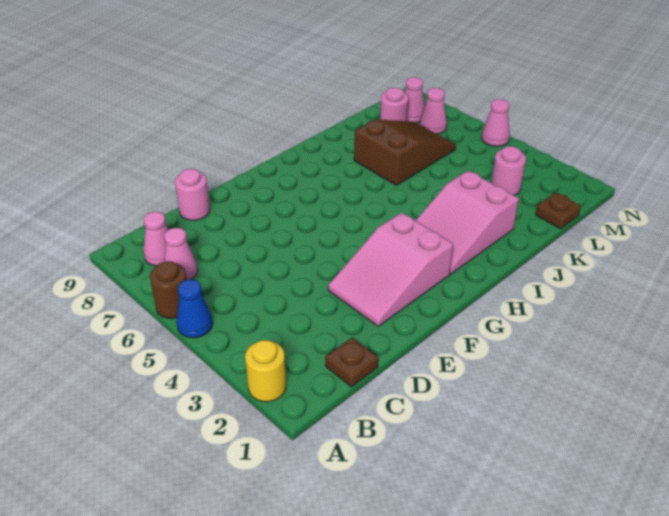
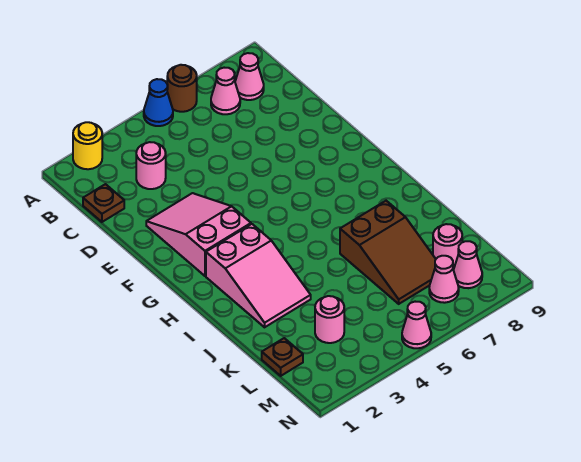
pink round brick D9 level 1 -> pink round brick C3 level 1
pink slope H2:J3 level 1 top J -> pink slope H2:J3 level 1 top H

